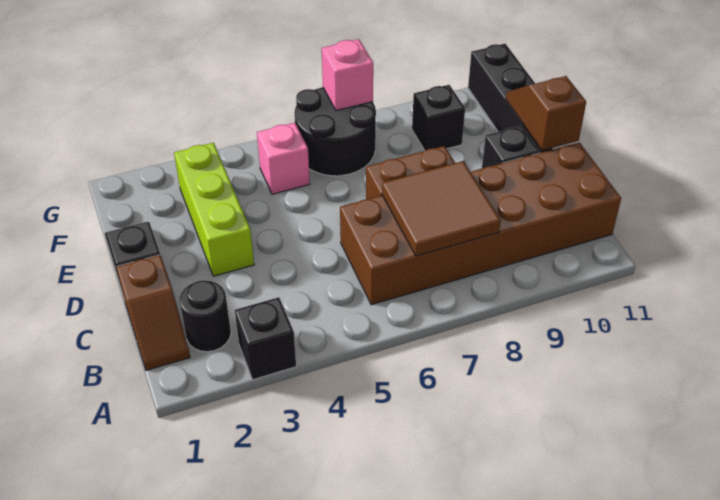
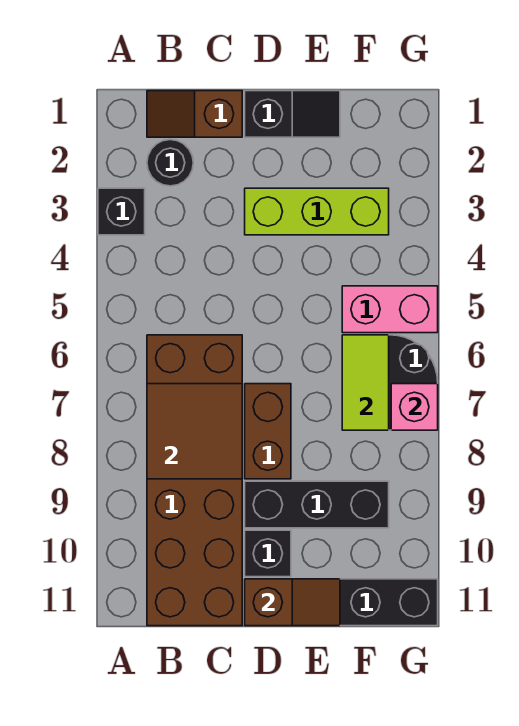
pink brick F5 level 1 -> pink brick F5:G5 level 1
none -> lime tile F6:F7 level 2
black brick F9 level 1 -> black brick D9:F9 level 1

